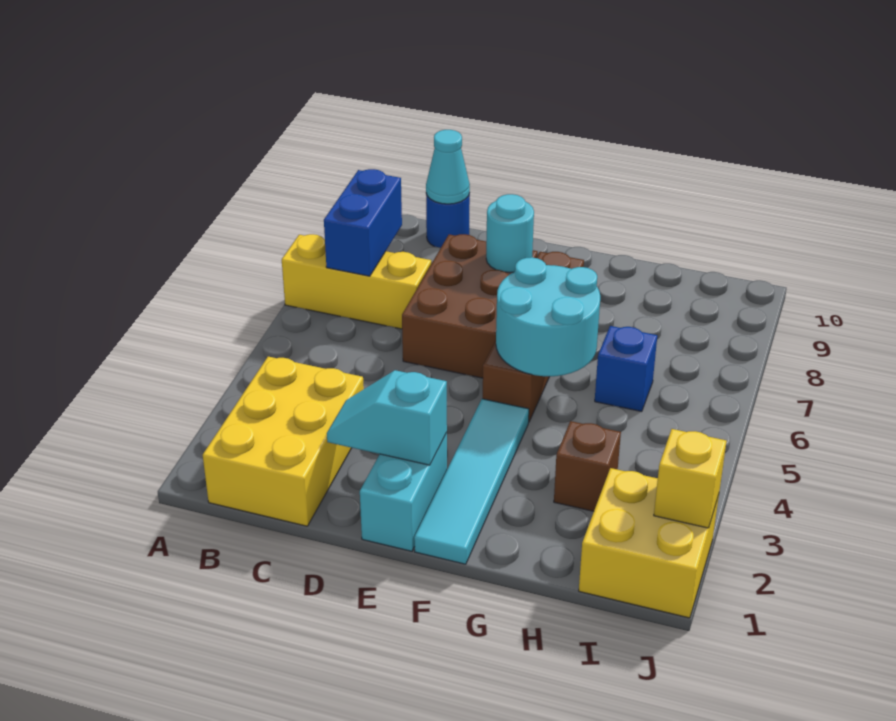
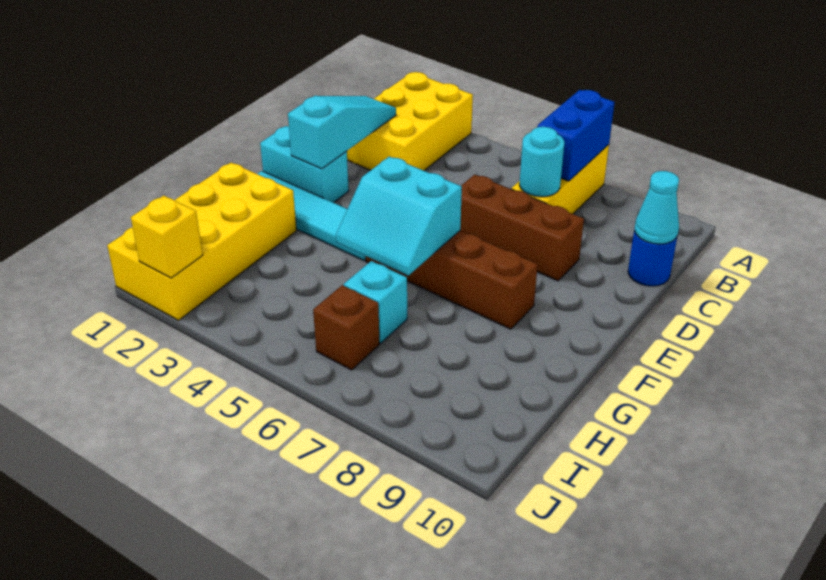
yellow brick B1:C3 level 1 -> yellow brick A2:C3 level 1
blue brick B7:B8 level 2 -> blue brick A7:B7 level 2
cyan slope D2:E2 level 2 top E -> cyan slope C2:E2 level 2 top E
brown brick D6:E8 level 1 -> brown brick D6:D8 level 1
cyan round brick E8 level 2 -> cyan round brick C7 level 2
cyan round brick F5:G6 level 2 -> cyan slope F5:G6 level 2 top F
brown brick H3 level 1 -> brown brick I6 level 1
blue brick H6 level 1 -> cyan brick H6 level 1
yellow brick I1:J2 level 1 -> yellow brick G1:J2 level 1

